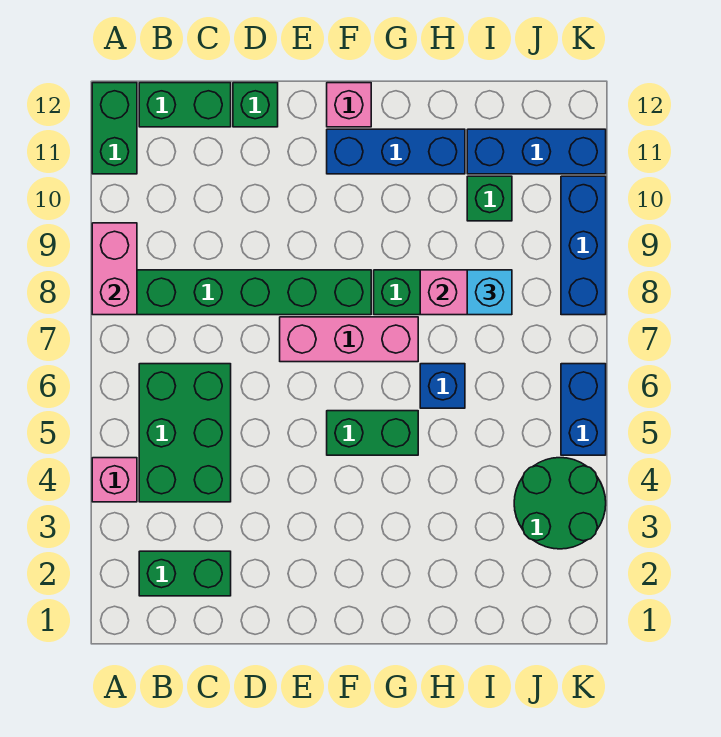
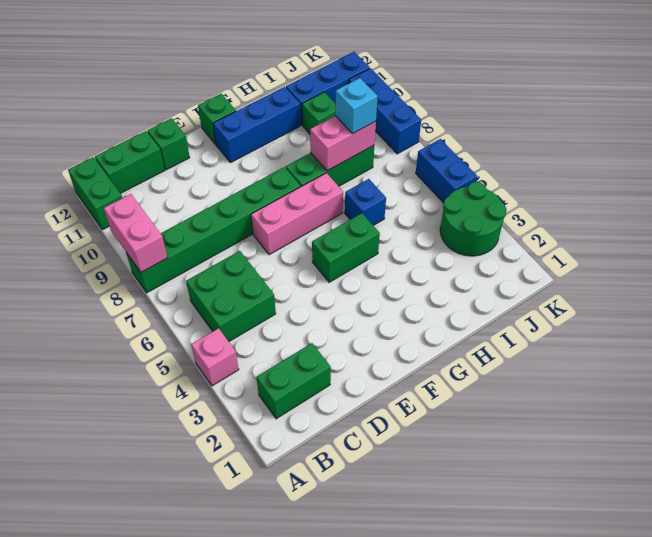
green brick B4:C6 level 1 -> green brick B5:C6 level 1
pink brick F12 level 1 -> green brick F12 level 1

